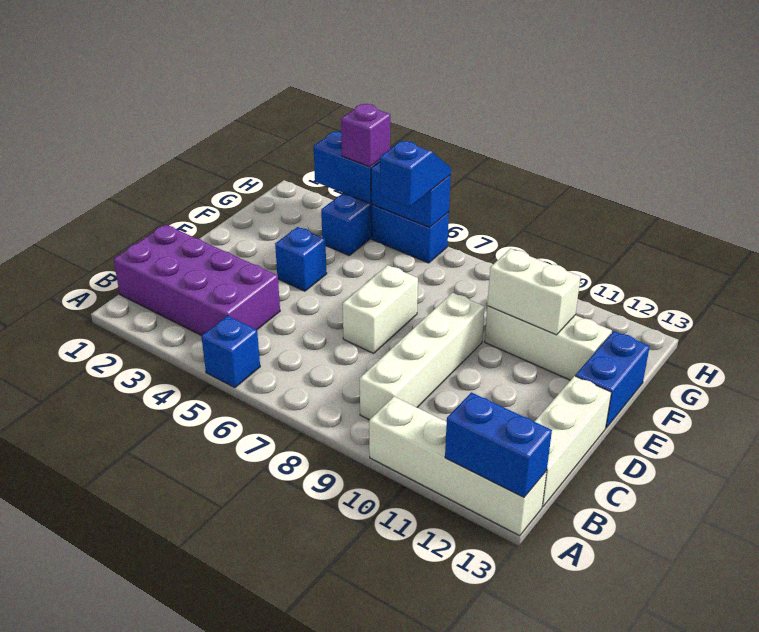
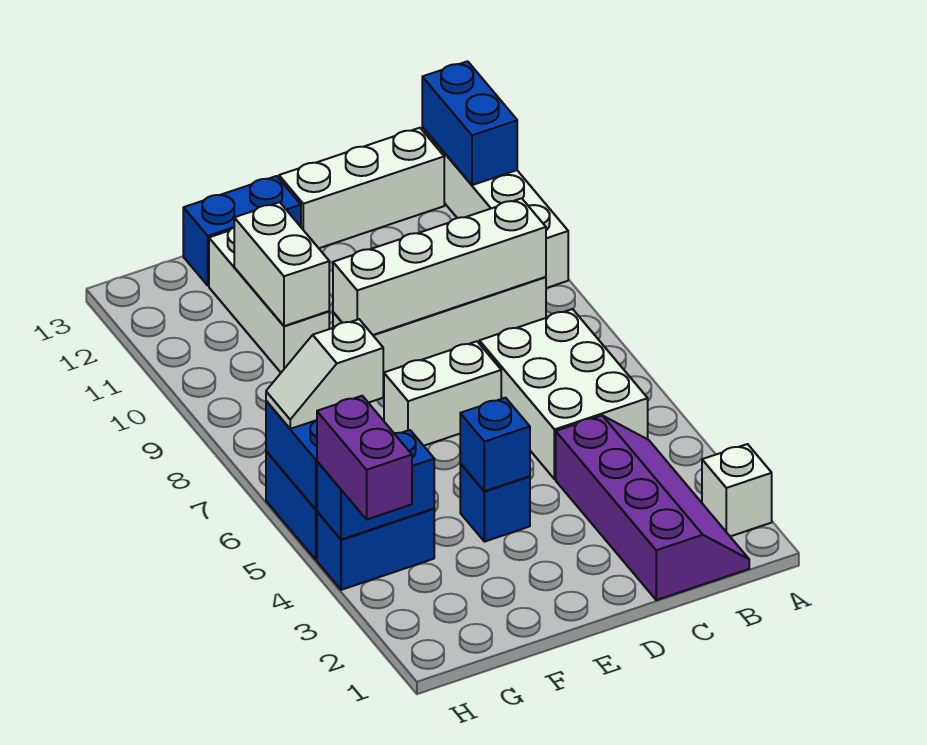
none -> white brick A2 level 1
blue brick A5 level 1 -> blue brick E4 level 2
purple brick B1:C4 level 1 -> purple slope B1:C4 level 1 top C
none -> white brick B5:C7 level 1
none -> white brick B9:E9 level 2
blue slope G6:H6 level 3 top G -> white slope G6:H6 level 3 top G
blue brick H3:H4 level 2 -> blue brick G4:H4 level 2
purple brick H4 level 3 -> purple brick H3:H4 level 3

